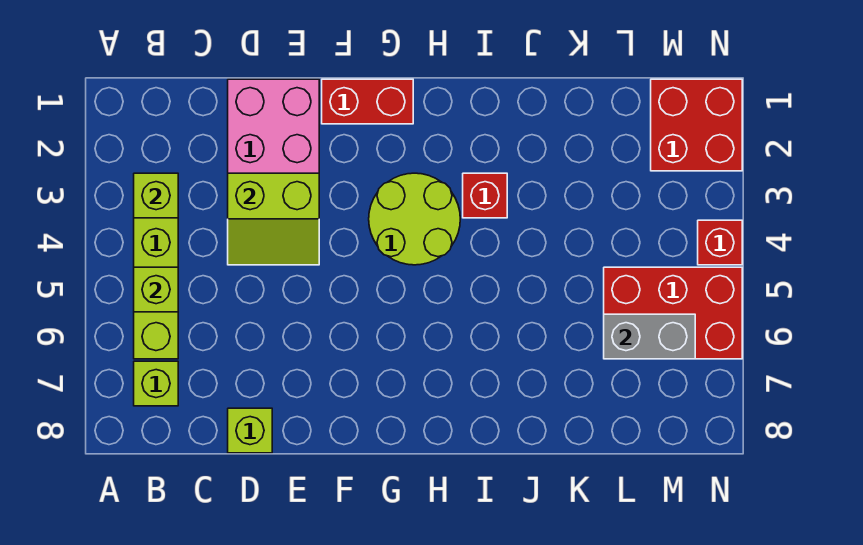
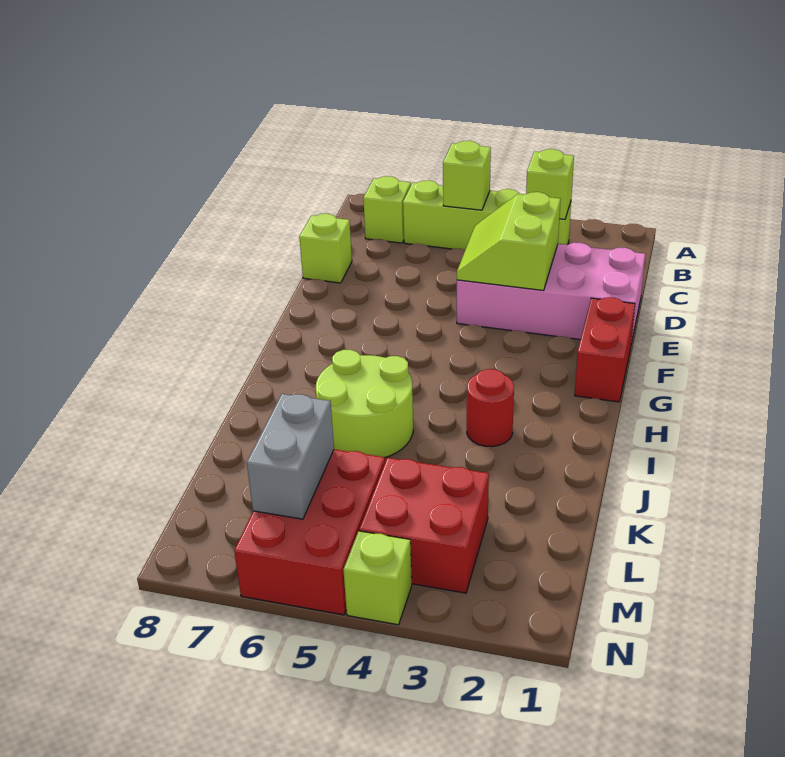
lime round brick G3:H4 level 1 -> lime round brick I5:J6 level 1
red brick I3 level 1 -> red round brick I3 level 1
red brick M1:N2 level 1 -> red brick L3:M4 level 1
red brick N4 level 1 -> lime brick N4 level 1

